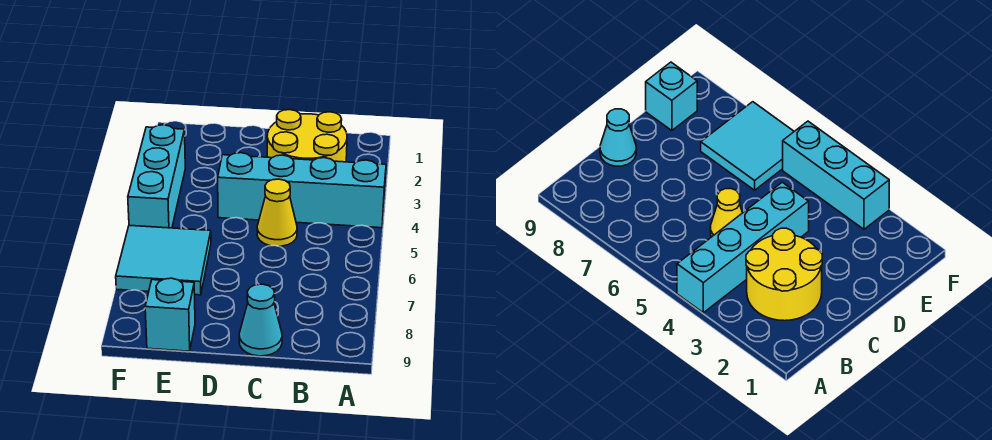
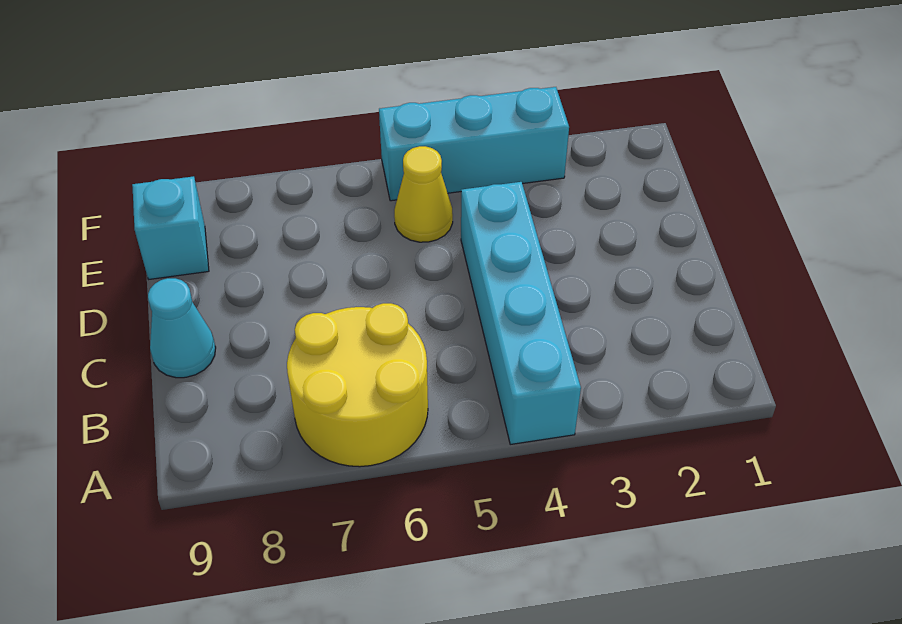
yellow round brick B2:C3 level 1 -> yellow round brick A6:B7 level 1
yellow cone C5 level 1 -> yellow cone E5 level 1
cyan tile E6:F7 level 1 -> none

